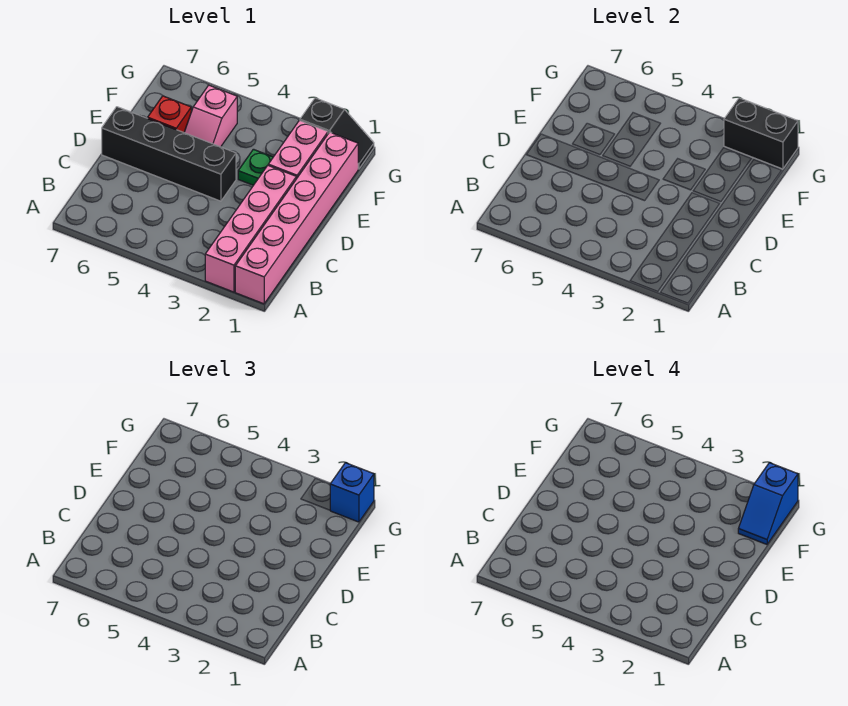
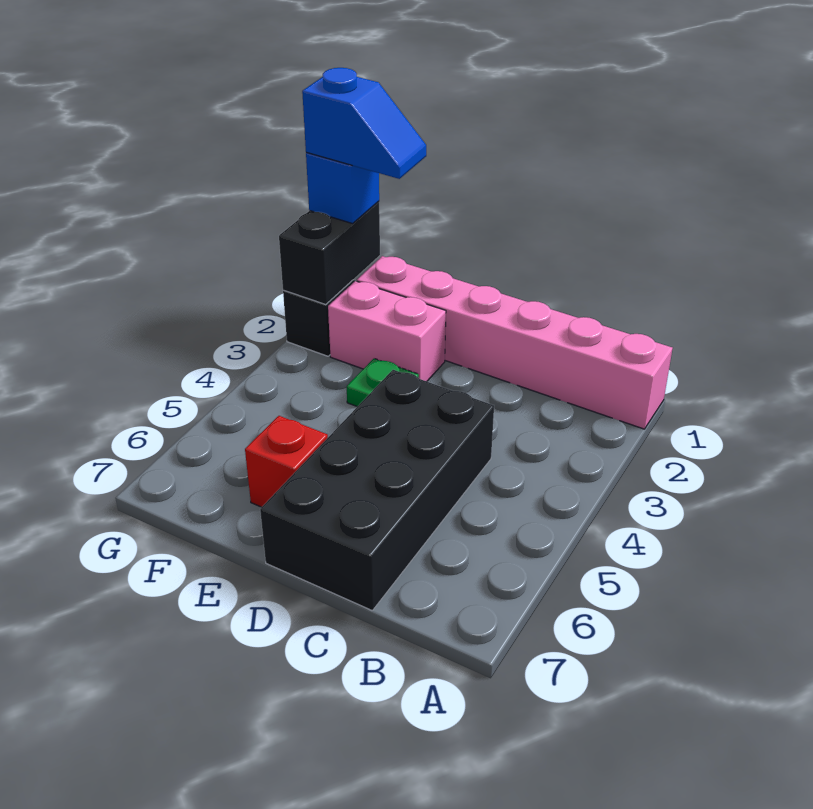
pink brick A2:D2 level 1 -> none
black brick D4:D7 level 1 -> black brick C4:D7 level 1
pink slope E5:F5 level 1 top F -> none

